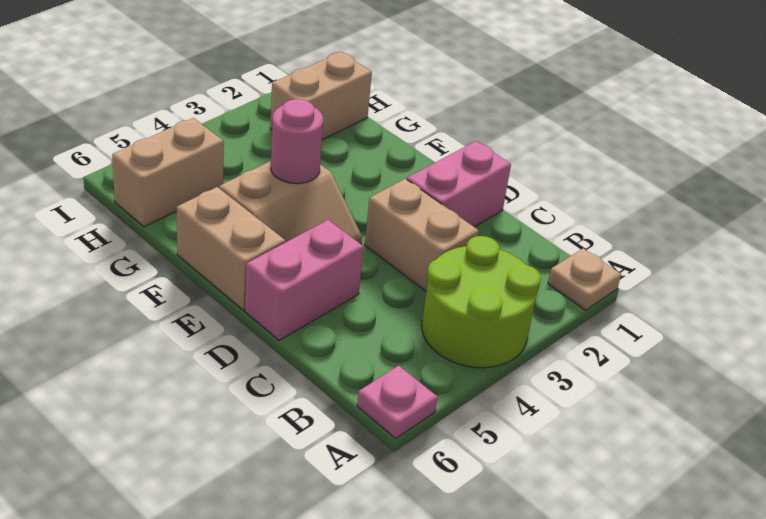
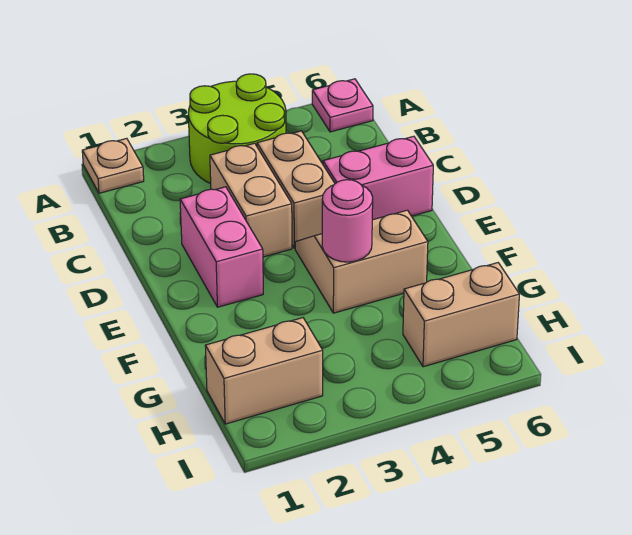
pink brick D1:D2 level 1 -> pink brick D2:E2 level 1
tan brick E6:F6 level 1 -> tan brick C4:D4 level 1

